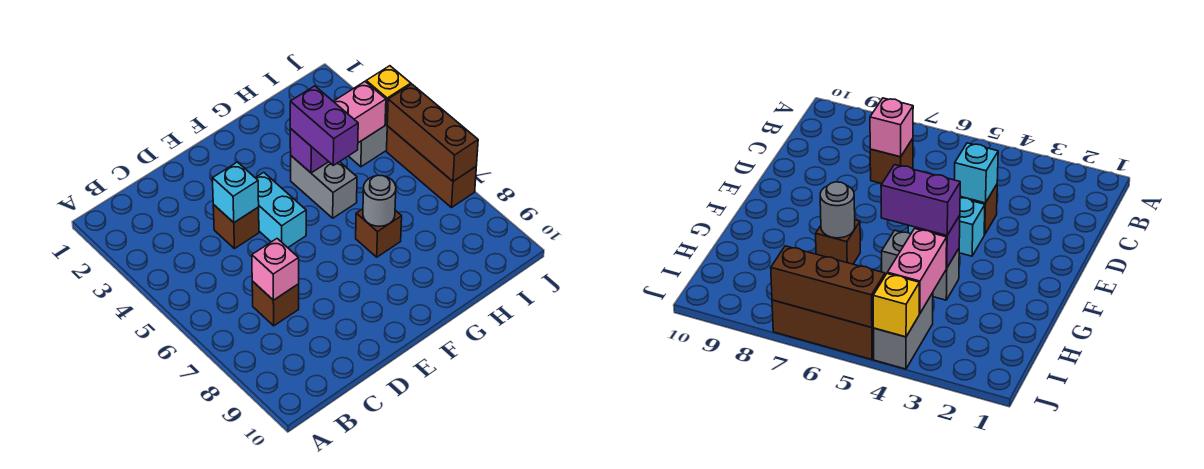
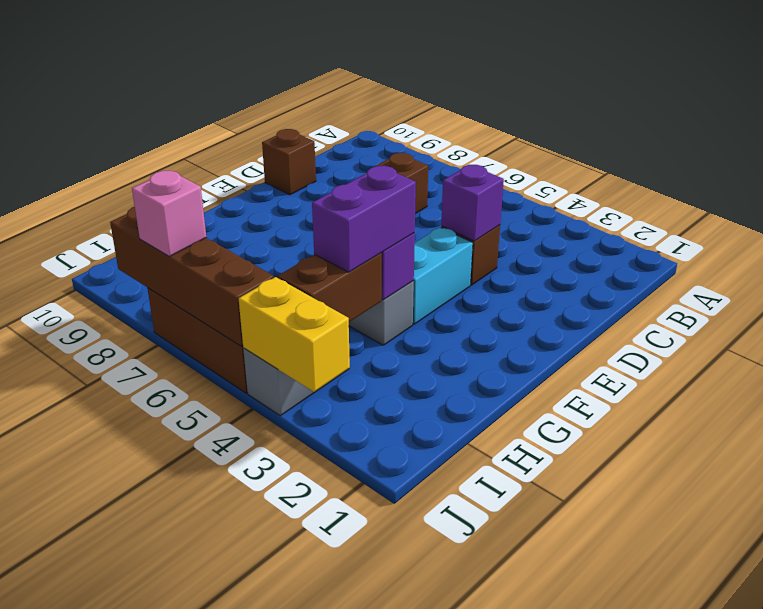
pink brick C7 level 2 -> pink brick J7 level 3
cyan brick D4 level 2 -> purple brick D4 level 2
cyan brick E4:E5 level 1 -> cyan brick E4:F4 level 1
purple brick G4:G5 level 3 -> purple brick G4:H4 level 3
brown brick G7 level 1 -> brown brick D10 level 1
grey round brick G7 level 2 -> none
pink brick H4:I4 level 2 -> brown brick H4:I4 level 2
yellow brick J4 level 2 -> yellow brick J3:J4 level 2
brown brick J5:J7 level 2 -> brown brick J5:J8 level 2

